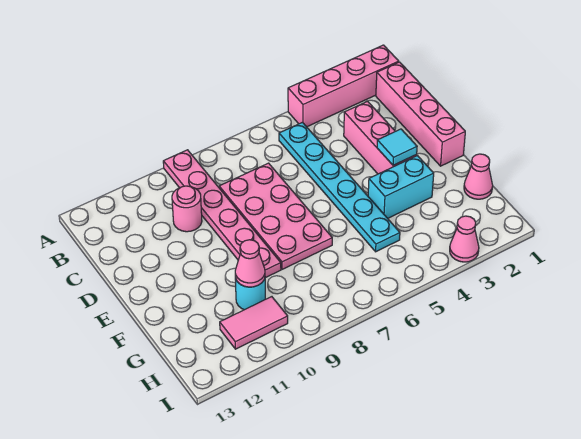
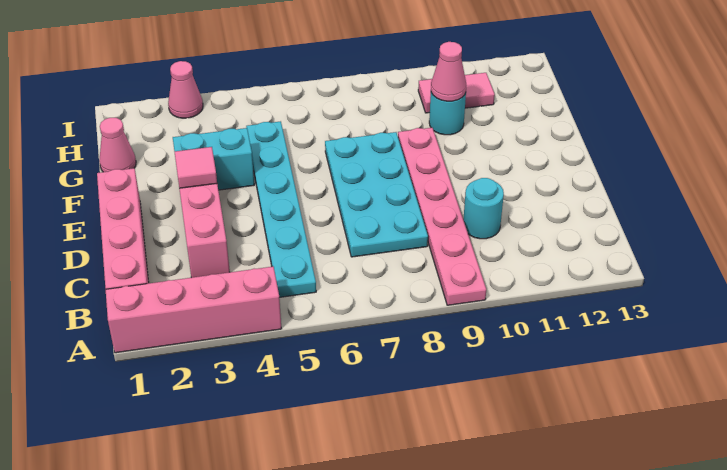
pink plate C7:F8 level 1 -> cyan plate C7:F8 level 1
pink round brick C10 level 1 -> cyan round brick C10 level 1
cyan tile E3 level 2 -> pink tile E3 level 2

